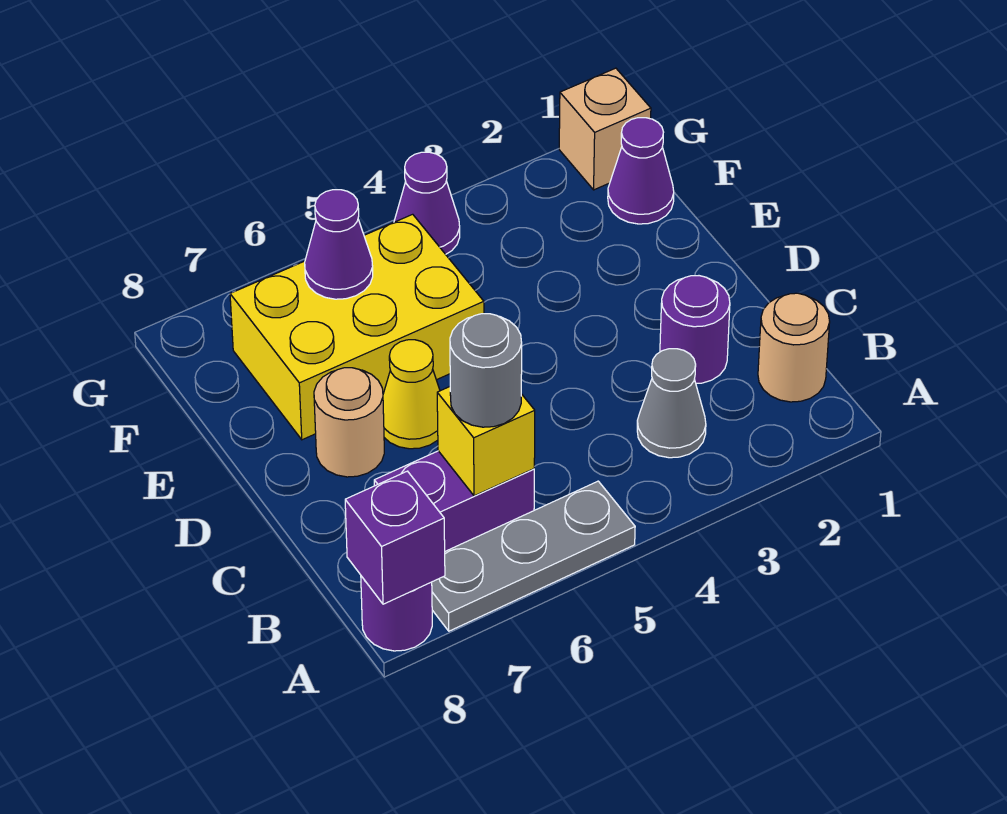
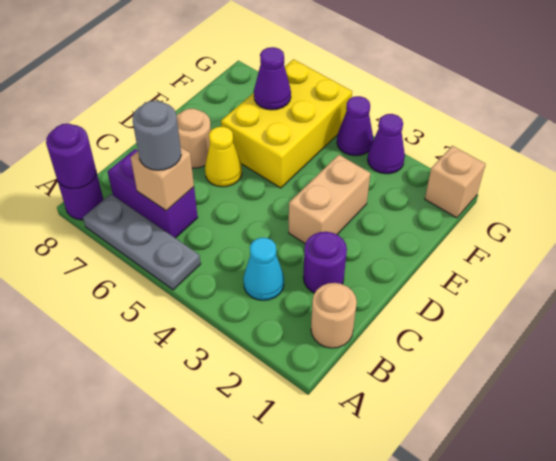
purple brick A8 level 2 -> purple round brick A8 level 2
grey cone B3 level 1 -> cyan cone B3 level 1
yellow brick B6 level 2 -> tan brick B6 level 2
none -> tan brick D3:E3 level 1
yellow brick E5:F7 level 1 -> yellow brick E5:G6 level 1
purple cone F1 level 1 -> purple cone G3 level 1

